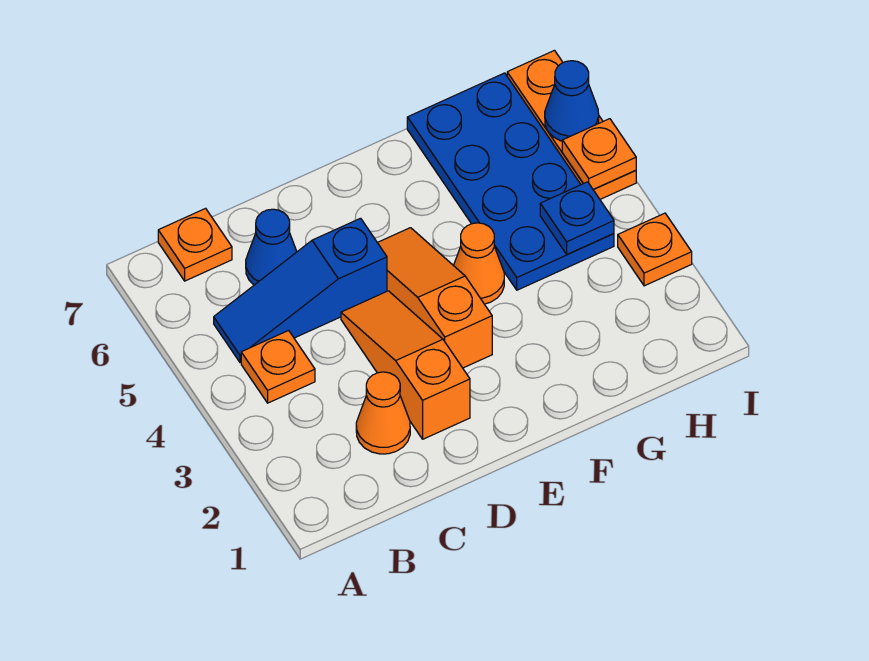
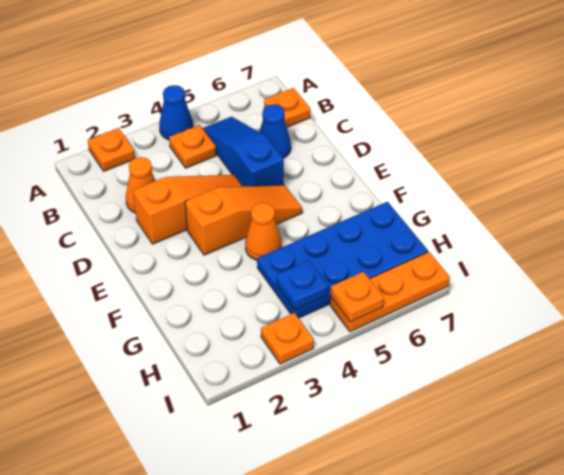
none -> orange plate A2 level 1
blue cone I6 level 2 -> blue cone A4 level 1

